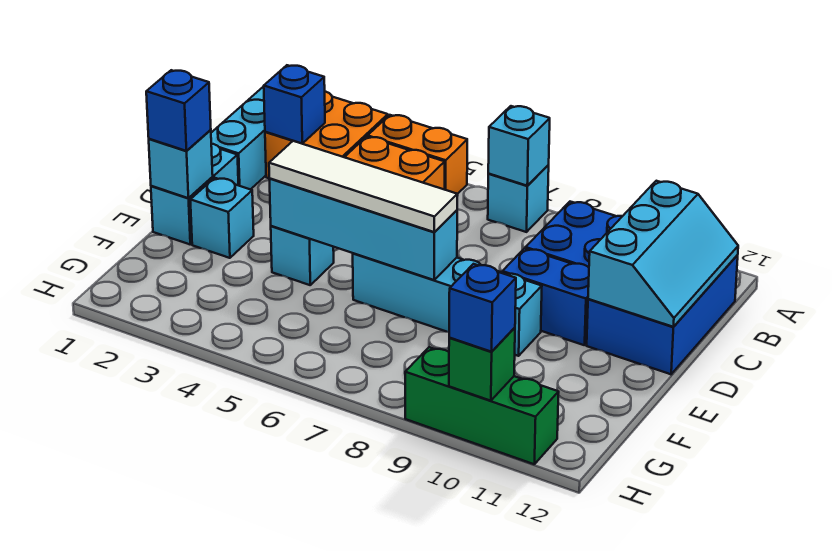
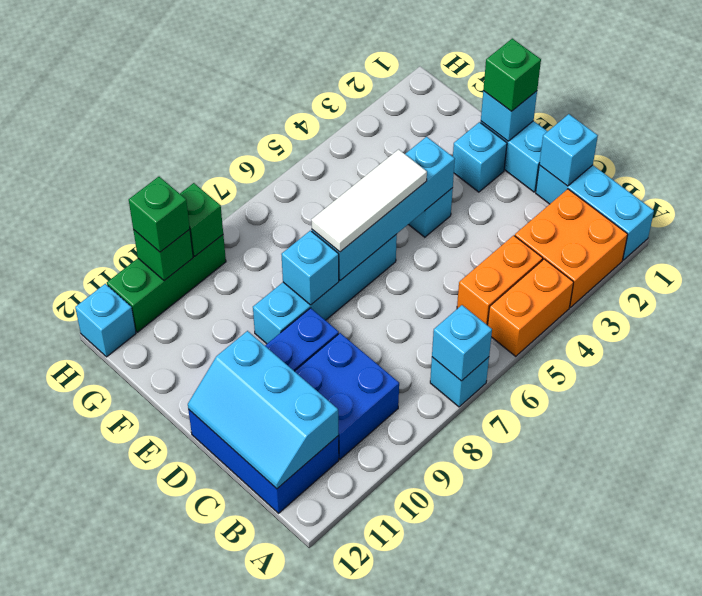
blue brick B2 level 2 -> none
none -> cyan brick C1 level 2
blue brick E1 level 3 -> green brick E1 level 3
white tile E4:E7 level 3 -> white tile E5:E7 level 3
none -> cyan brick E8 level 2
none -> green brick H9 level 2
blue brick H10 level 3 -> green brick H10 level 3
none -> cyan brick H12 level 1

